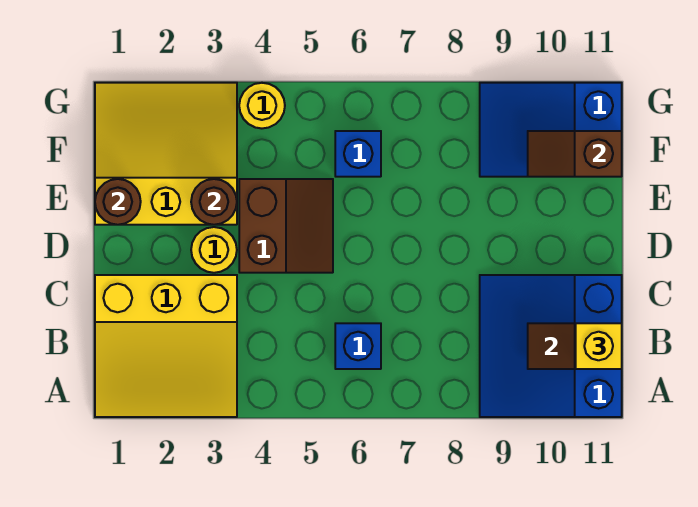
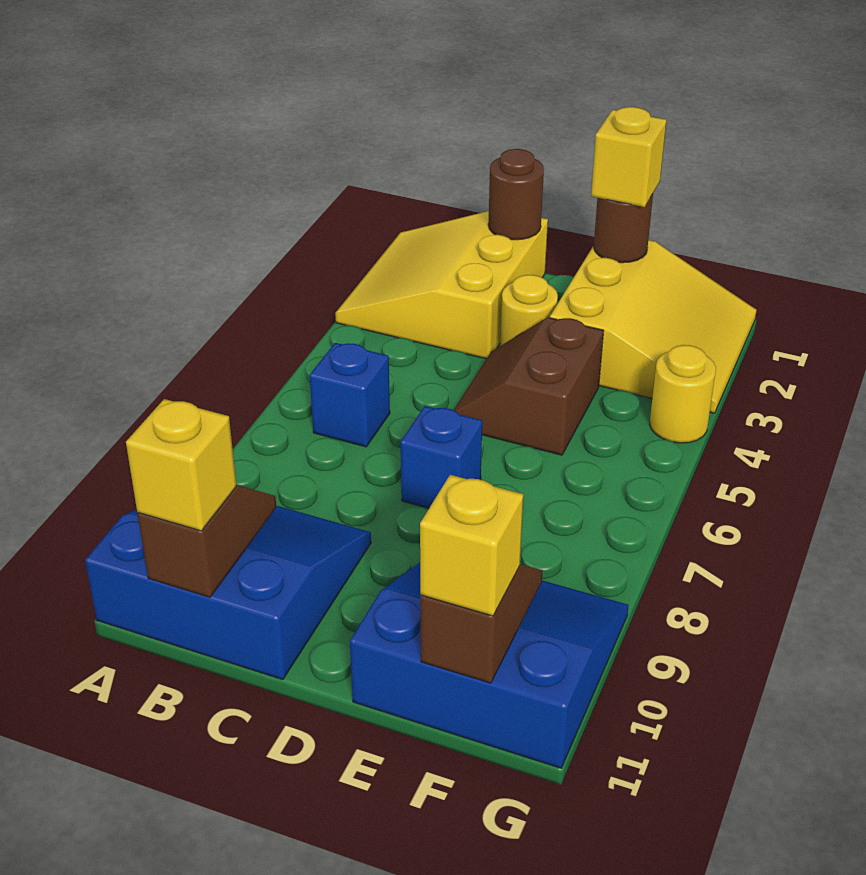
brown slope D4:E5 level 1 top 4 -> brown slope D4:E5 level 1 top E
none -> yellow brick E1 level 3
brown round brick E3 level 2 -> brown round brick C1 level 2
blue brick F6 level 1 -> blue brick D7 level 1
blue slope F9:G11 level 1 top 11 -> blue slope E9:G11 level 1 top 11
none -> yellow brick F11 level 3

